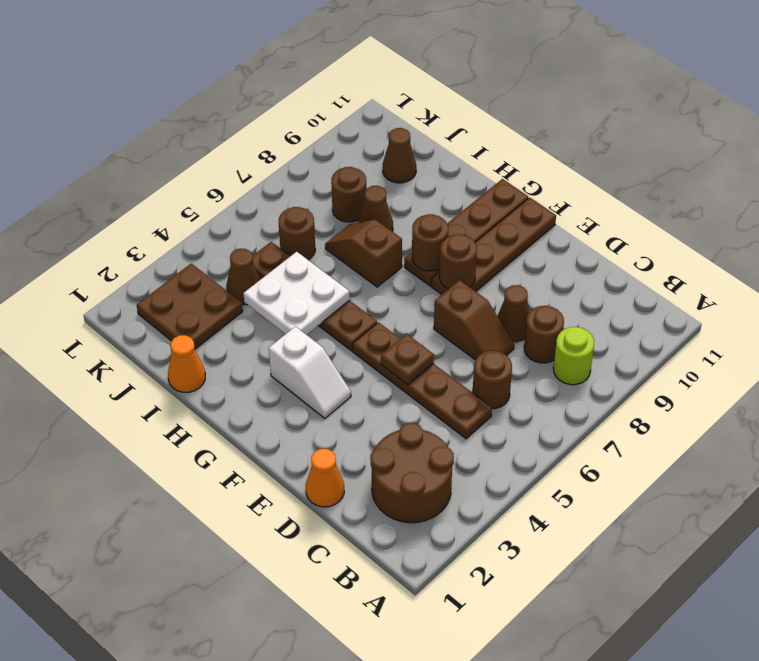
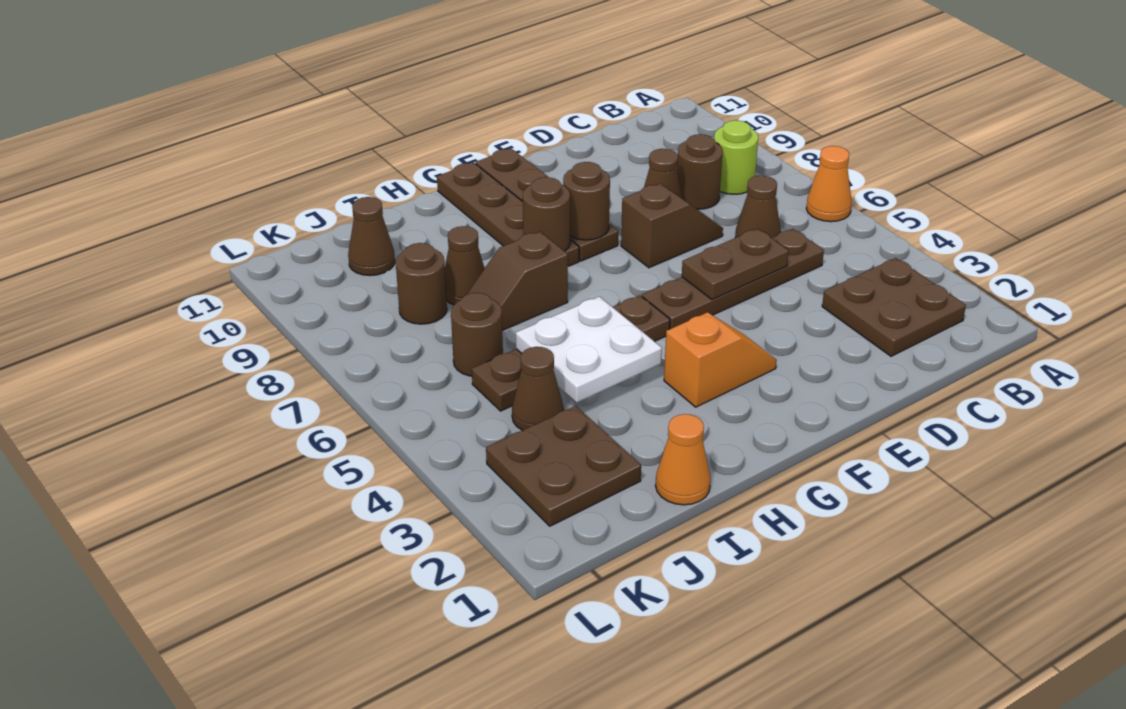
brown round brick B2:C3 level 1 -> brown plate B2:C3 level 1
brown round brick C6 level 1 -> brown cone C6 level 1
orange cone D1 level 1 -> orange cone A6 level 1
brown plate E5 level 2 -> brown plate D5:E5 level 2
white slope F3:G3 level 1 top G -> orange slope F3:G3 level 1 top G

